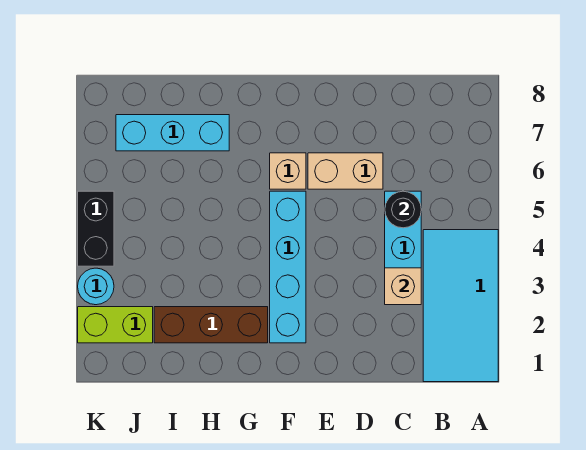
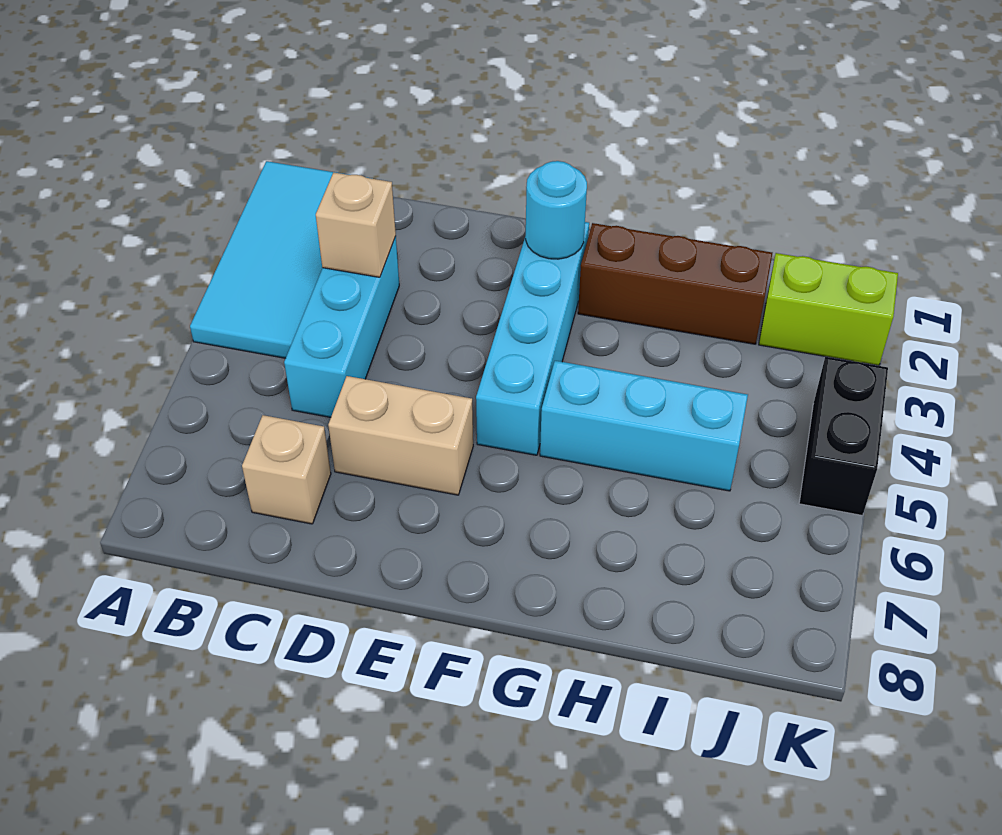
black round brick C5 level 2 -> none
tan brick F6 level 1 -> tan brick C7 level 1
cyan brick H7:J7 level 1 -> cyan brick G5:I5 level 1
cyan round brick K3 level 1 -> cyan round brick F2 level 2

